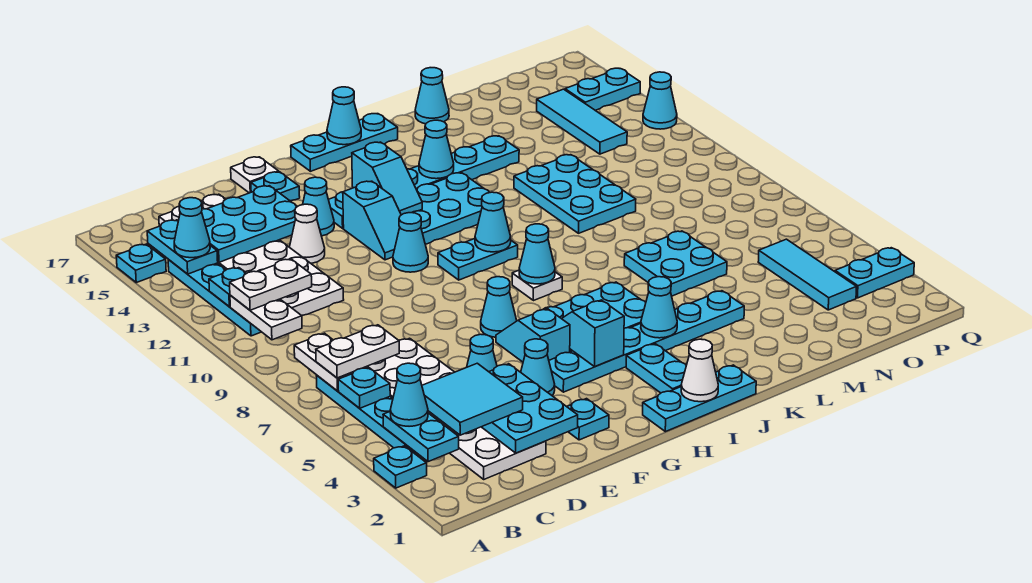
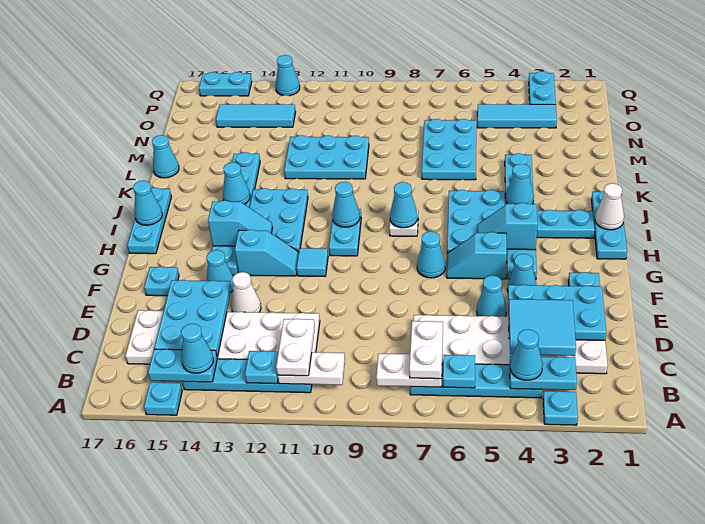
white plate F17 level 1 -> none
cyan cone G11 level 1 -> cyan tile G11 level 1
cyan plate L6:M7 level 1 -> cyan plate L6:N7 level 1
cyan plate P15:Q15 level 1 -> cyan plate Q15:Q16 level 1

